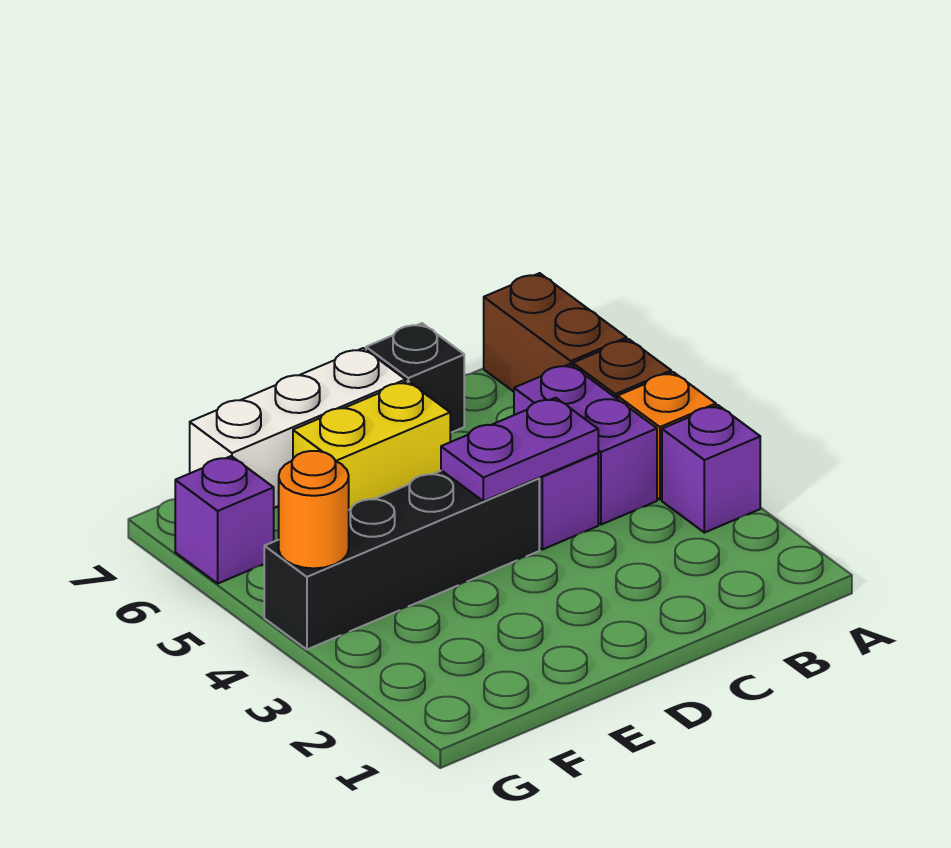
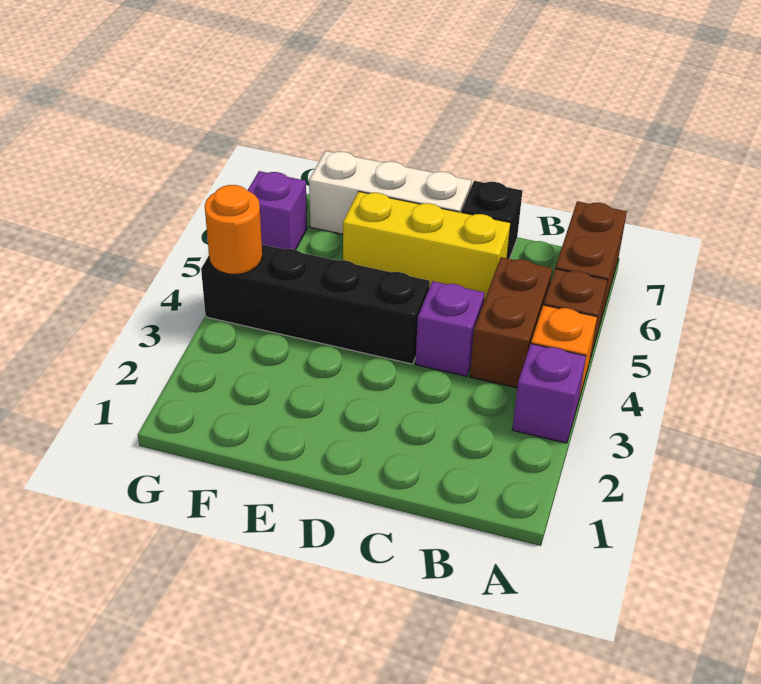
purple brick B4:B5 level 1 -> brown brick B4:B5 level 1
purple plate C4:D4 level 2 -> none
yellow brick D6:E6 level 1 -> yellow brick C6:E6 level 1

